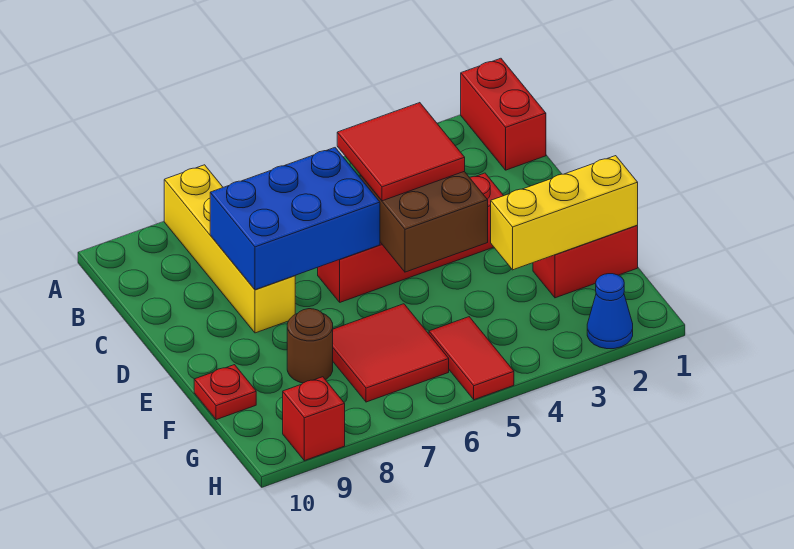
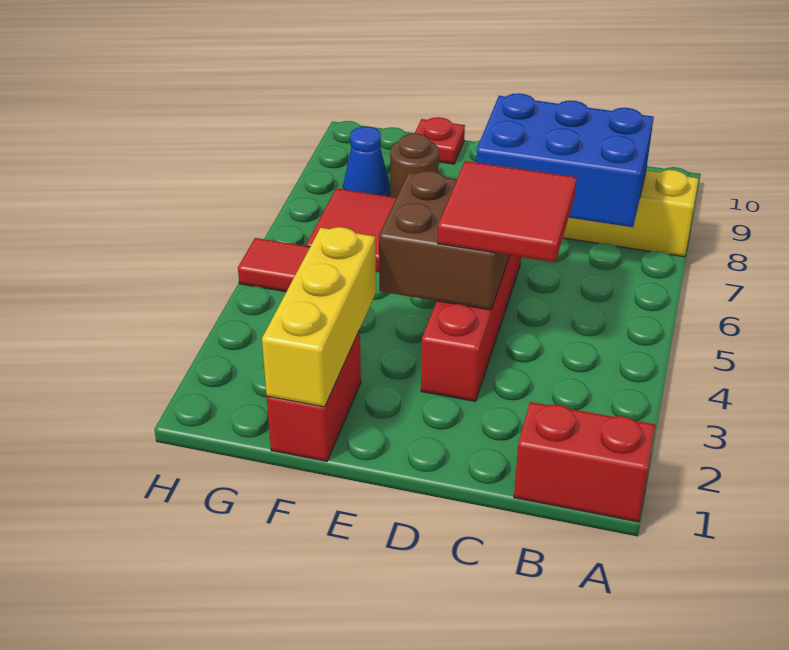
blue brick C6:D8 level 2 -> blue brick B7:D8 level 2
blue cone H2 level 1 -> blue cone G8 level 1
red brick H9 level 1 -> none

